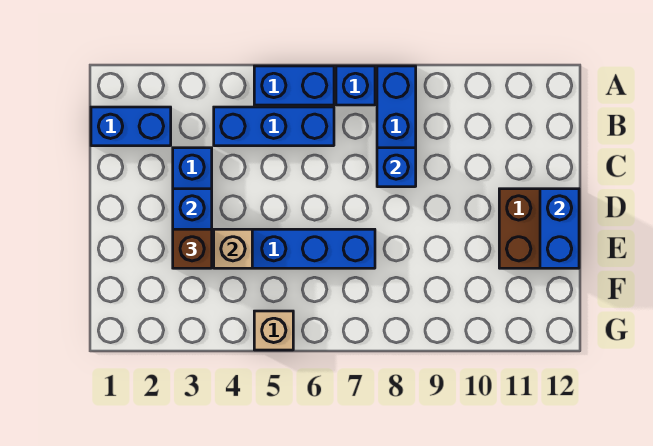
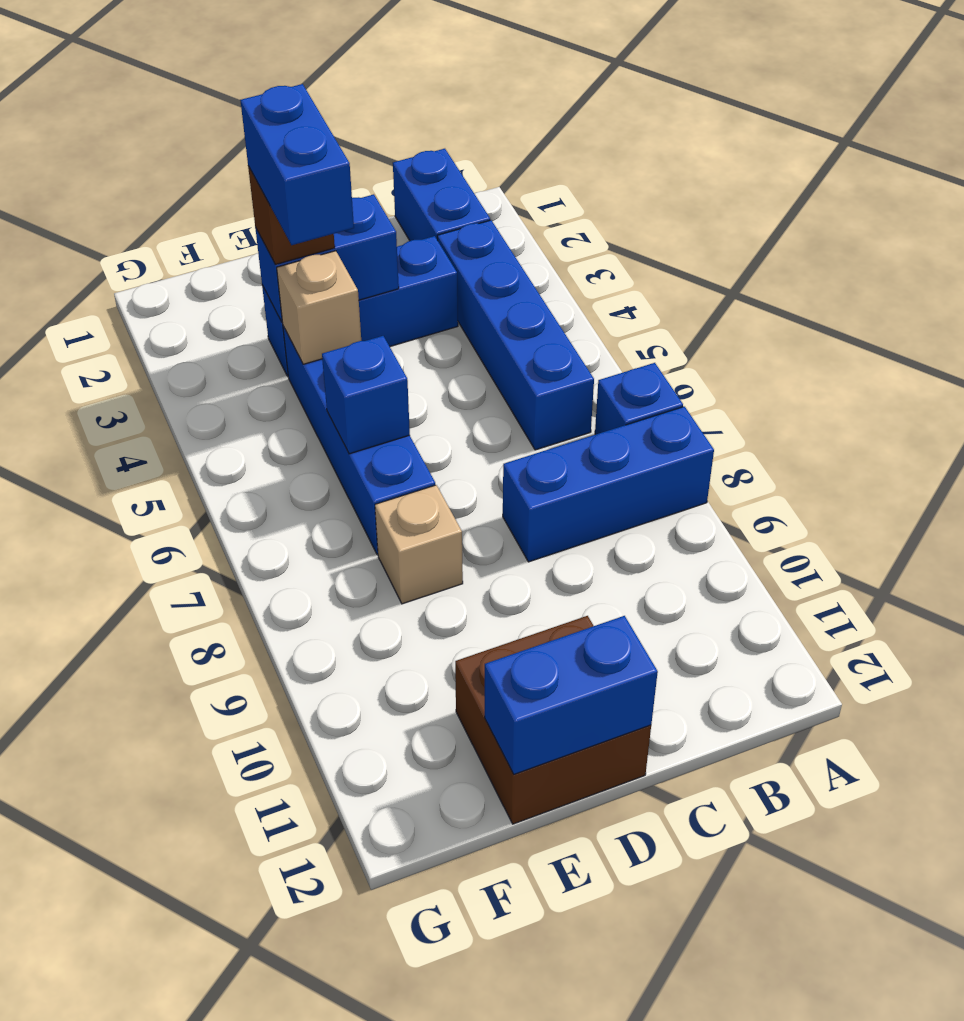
blue brick A5:A6 level 1 -> blue brick E3:E4 level 4
blue brick B4:B6 level 1 -> blue brick B3:B6 level 1
blue brick C8 level 2 -> blue brick E6 level 2
tan brick G5 level 1 -> tan brick E8 level 1

